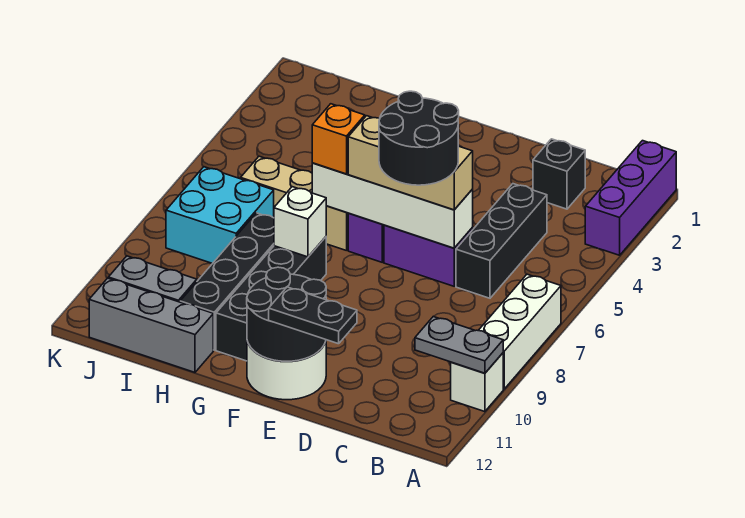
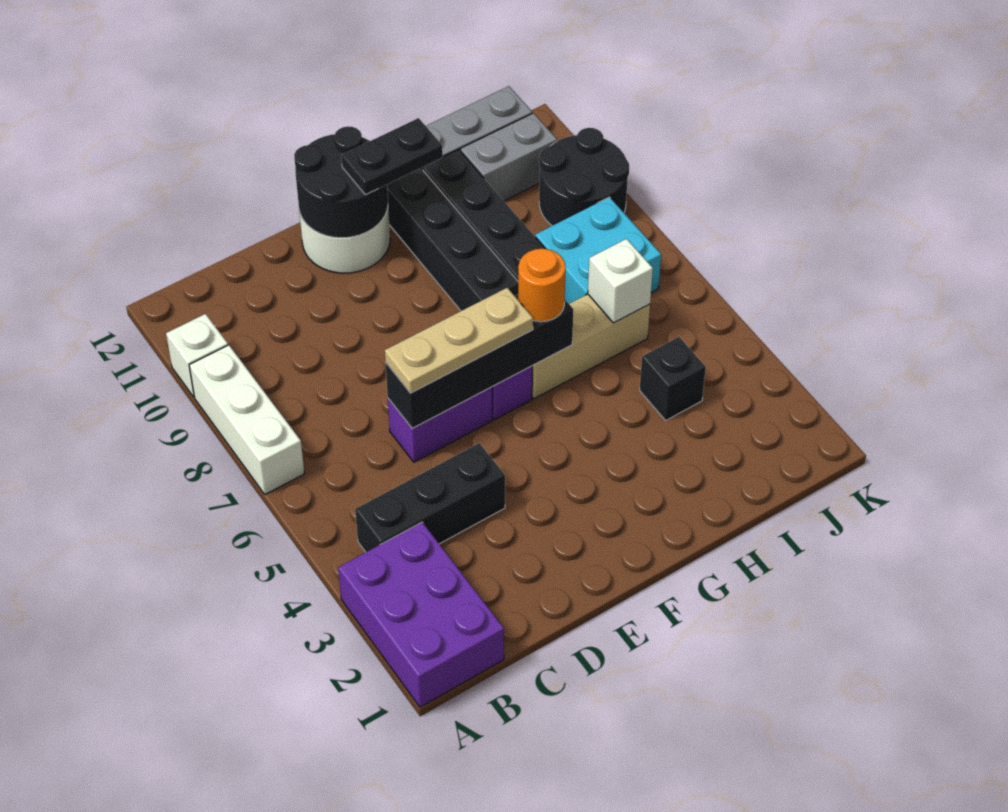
purple brick A1:A3 level 1 -> purple brick A1:B3 level 1
grey plate A10:B10 level 2 -> none
black brick C2 level 1 -> black brick I4 level 1
black brick C4:C6 level 1 -> black brick B4:D4 level 1
white brick D6:G6 level 2 -> black brick D6:G6 level 2
tan brick D6:F6 level 3 -> tan plate D6:F6 level 3
black round brick D6:E7 level 4 -> black round brick J9:K10 level 1
black plate D12:E12 level 3 -> black plate F11:G11 level 3
orange brick G6 level 3 -> orange round brick G6 level 3
white brick G8 level 2 -> white brick I6 level 2

